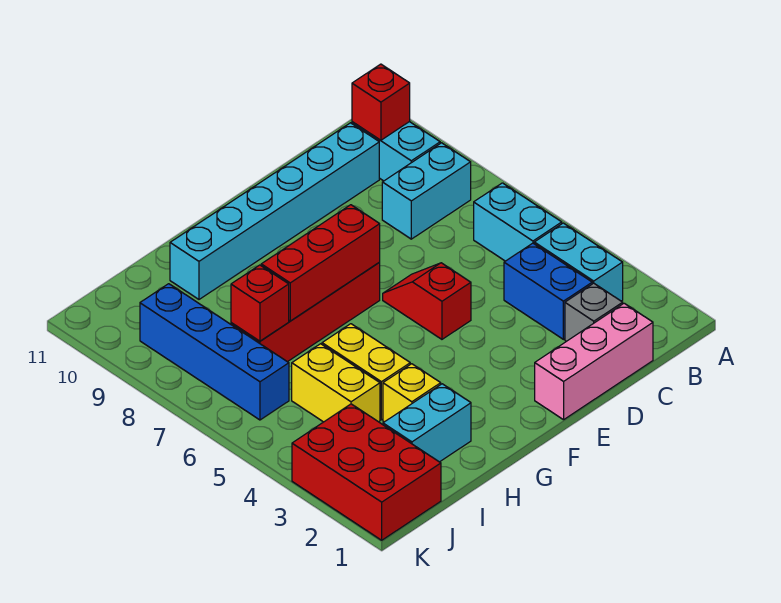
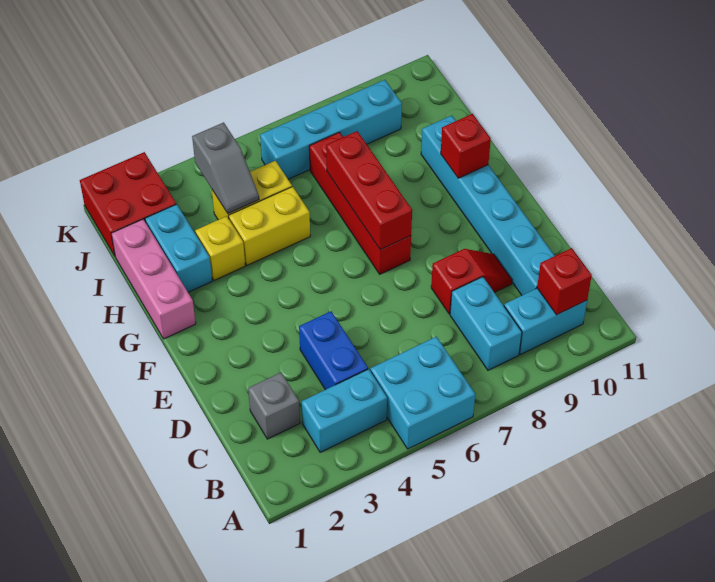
cyan brick B5:B6 level 1 -> cyan brick A5:B6 level 1
pink brick C1:E1 level 1 -> pink brick G1:I1 level 1
blue brick C3:C4 level 1 -> blue brick C4:D4 level 1
red slope E5:E6 level 1 top 5 -> red slope D8:D9 level 1 top 8
none -> grey slope I4:J4 level 2 top J
red brick I7 level 2 -> red brick G10 level 2
red brick J1:K3 level 1 -> red brick J1:K2 level 1
blue brick J6:J9 level 1 -> cyan brick J6:J9 level 1

